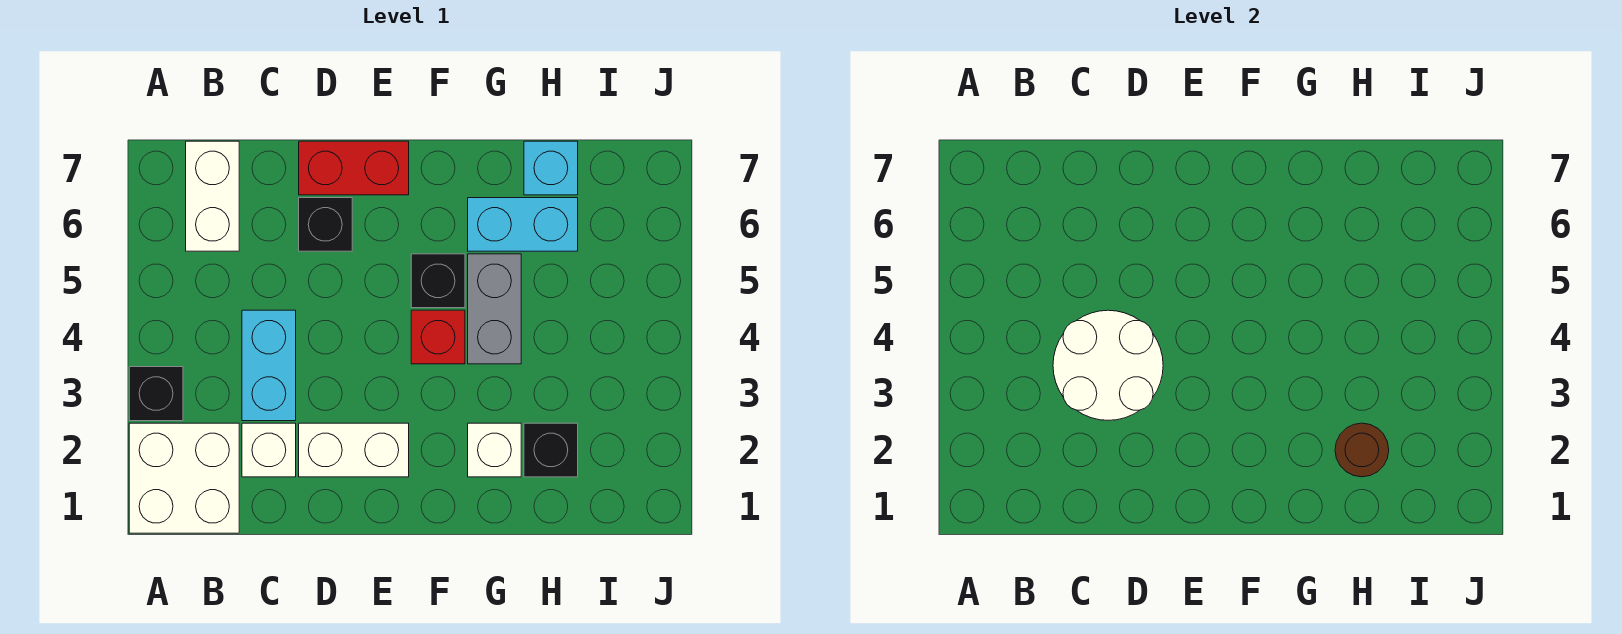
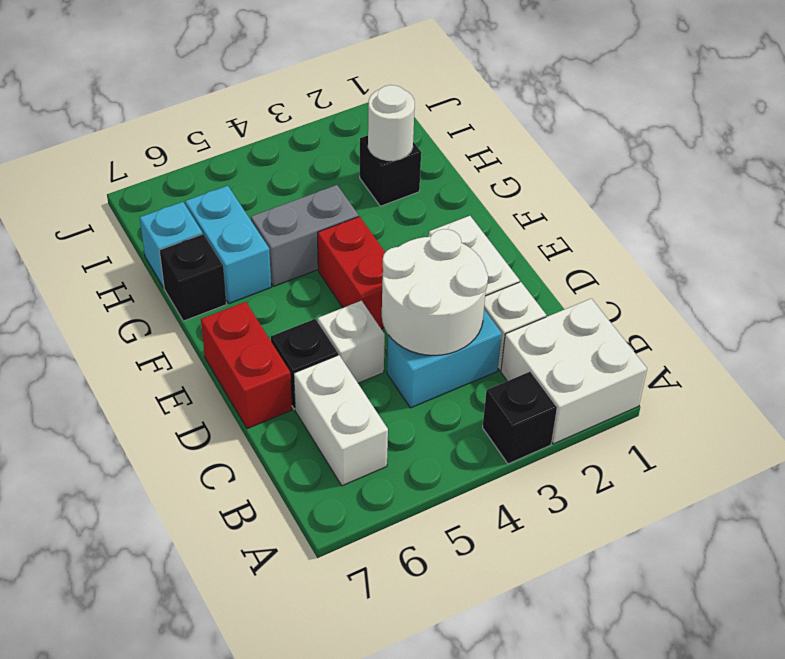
white brick B6:B7 level 1 -> white brick B6:C6 level 1
red brick F4 level 1 -> red brick E4:F4 level 1
black brick F5 level 1 -> black brick G7 level 1
white brick G2 level 1 -> white brick D5 level 1
brown round brick H2 level 2 -> white round brick H2 level 2

